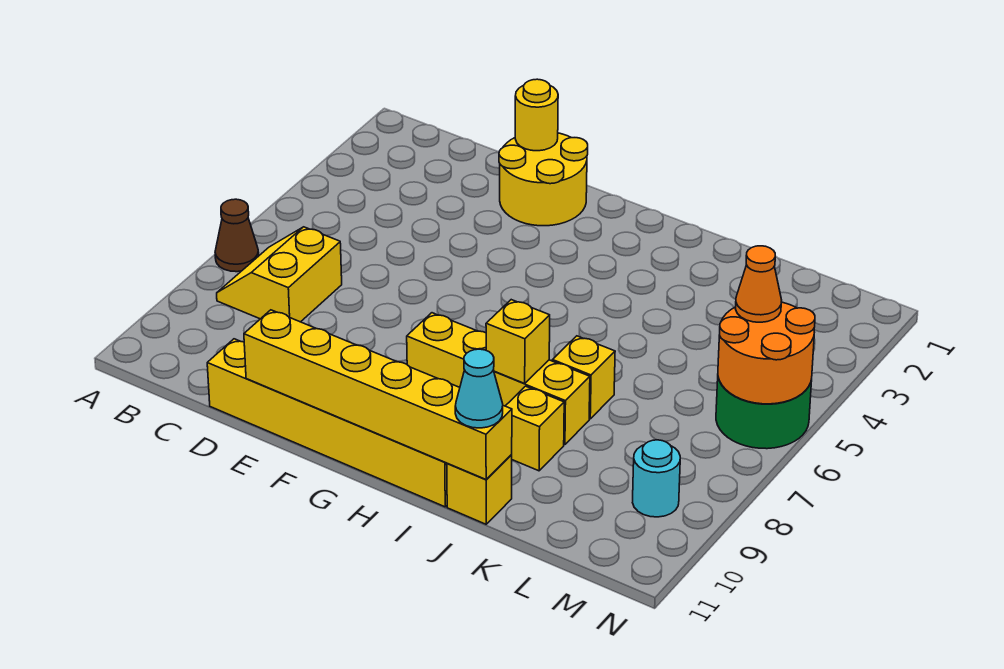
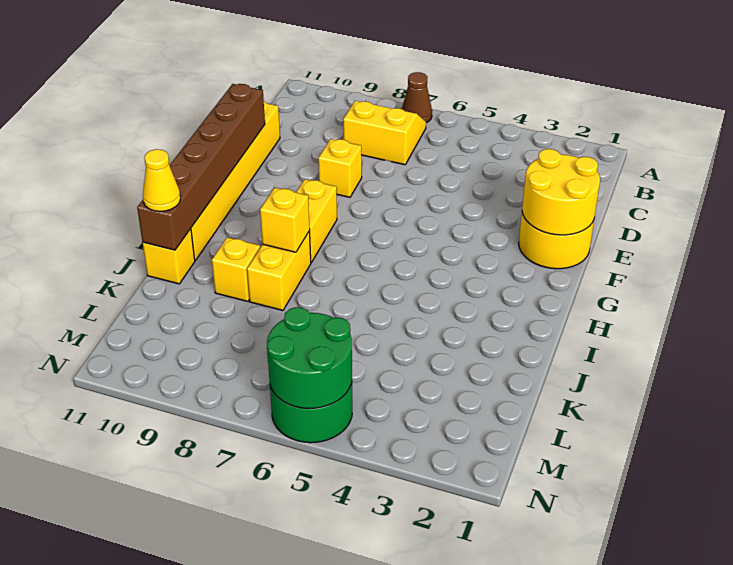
yellow round brick E1 level 2 -> yellow round brick E1:F2 level 2
yellow brick E11:J11 level 2 -> brown brick E11:J11 level 2
yellow brick J7 level 1 -> yellow brick E8 level 1
cyan cone J11 level 3 -> yellow cone J11 level 3
orange round brick M5:N6 level 2 -> green round brick M5:N6 level 2
orange cone M5 level 3 -> none
cyan round brick M9 level 1 -> none

